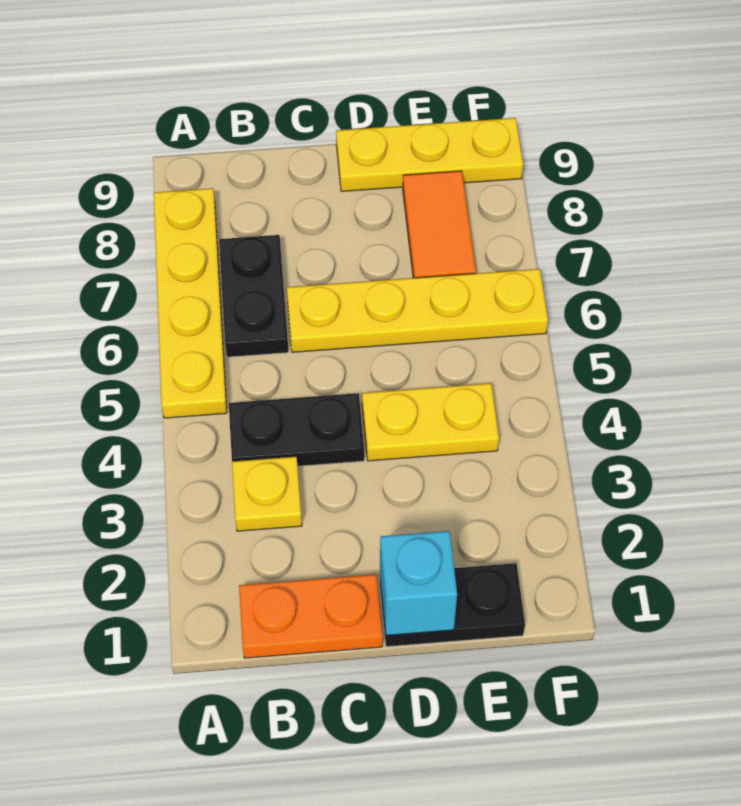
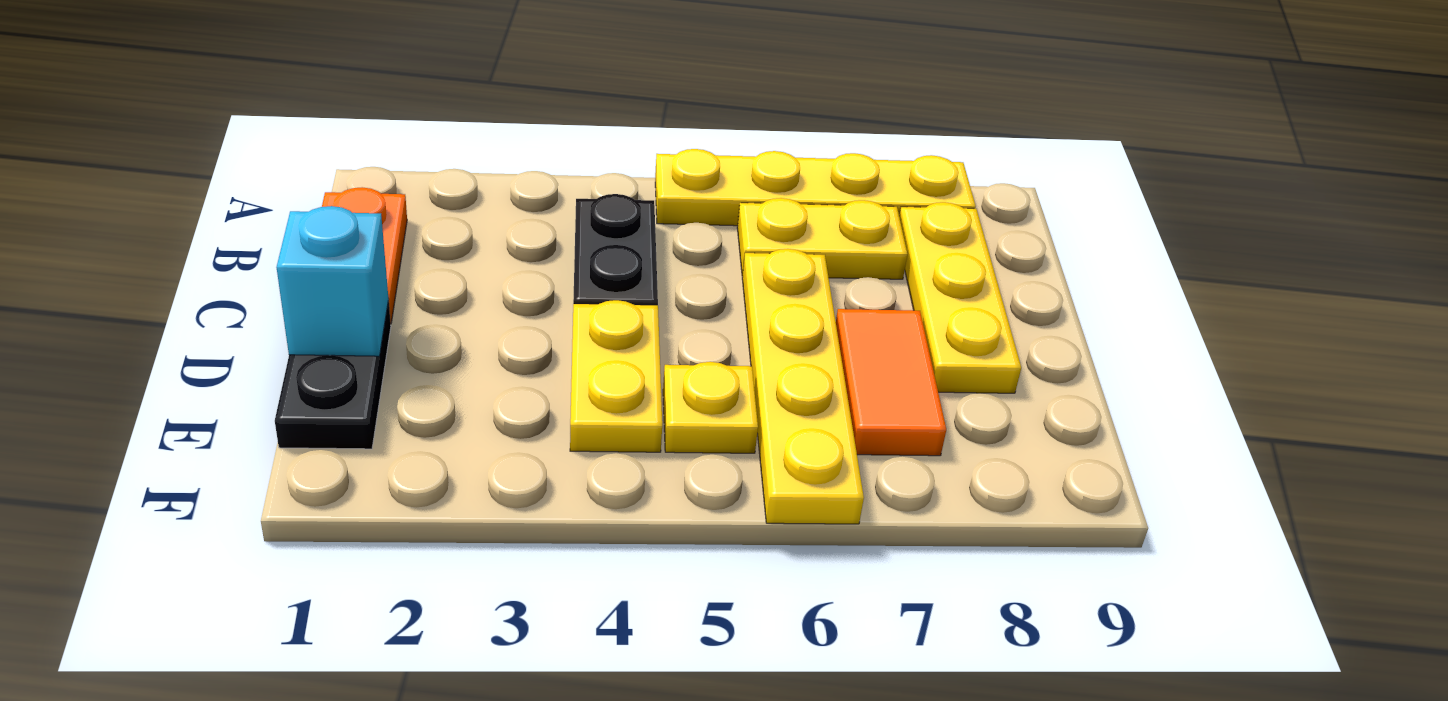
yellow plate B3 level 1 -> yellow plate E5 level 1
black plate B6:B7 level 1 -> yellow plate B6:B7 level 1
yellow plate D9:F9 level 1 -> yellow plate B8:D8 level 1
orange tile E7:E8 level 1 -> orange tile D7:E7 level 1

